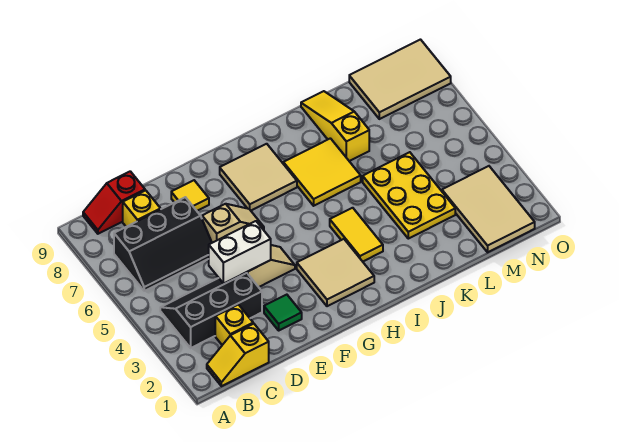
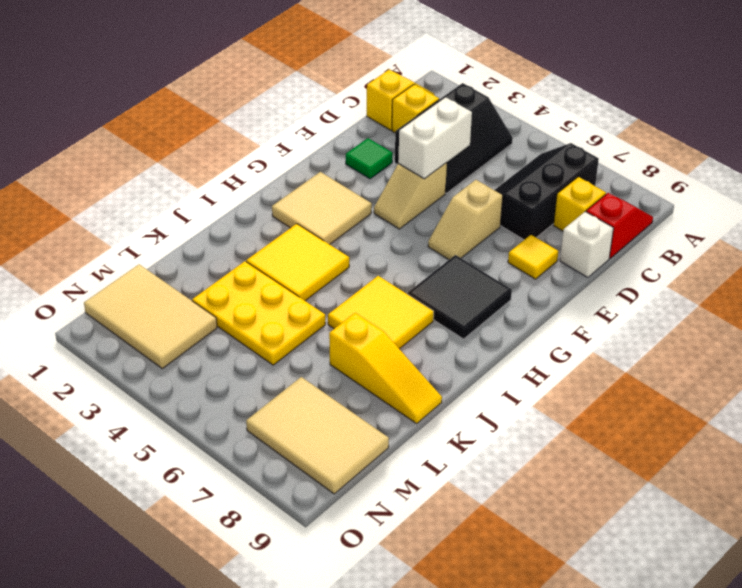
none -> white brick D9 level 1
tan tile G7:H8 level 1 -> black tile G7:H8 level 1
yellow tile I3:I4 level 1 -> yellow tile I3:J4 level 1
tan tile M8:O9 level 1 -> tan tile M7:N9 level 1

